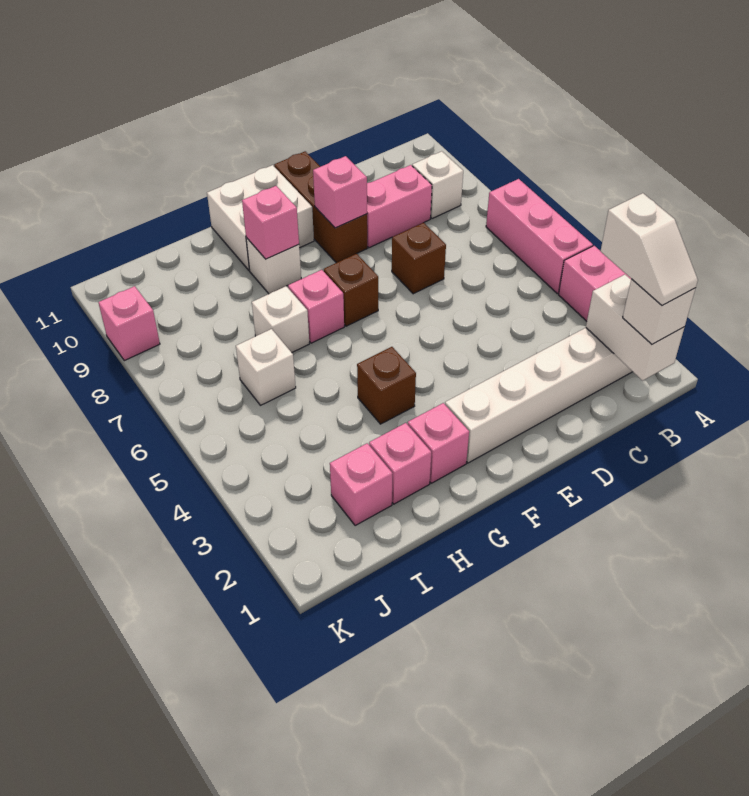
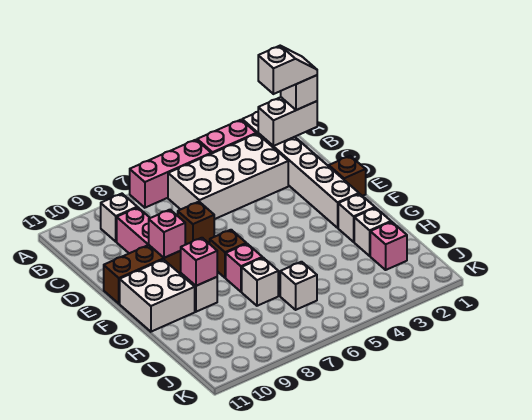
none -> white brick B3:C6 level 1
pink brick G2 level 1 -> white brick G2 level 1
brown brick G4 level 1 -> brown brick E1 level 1
pink brick H2 level 1 -> white brick H2 level 1
pink brick K9 level 1 -> none

